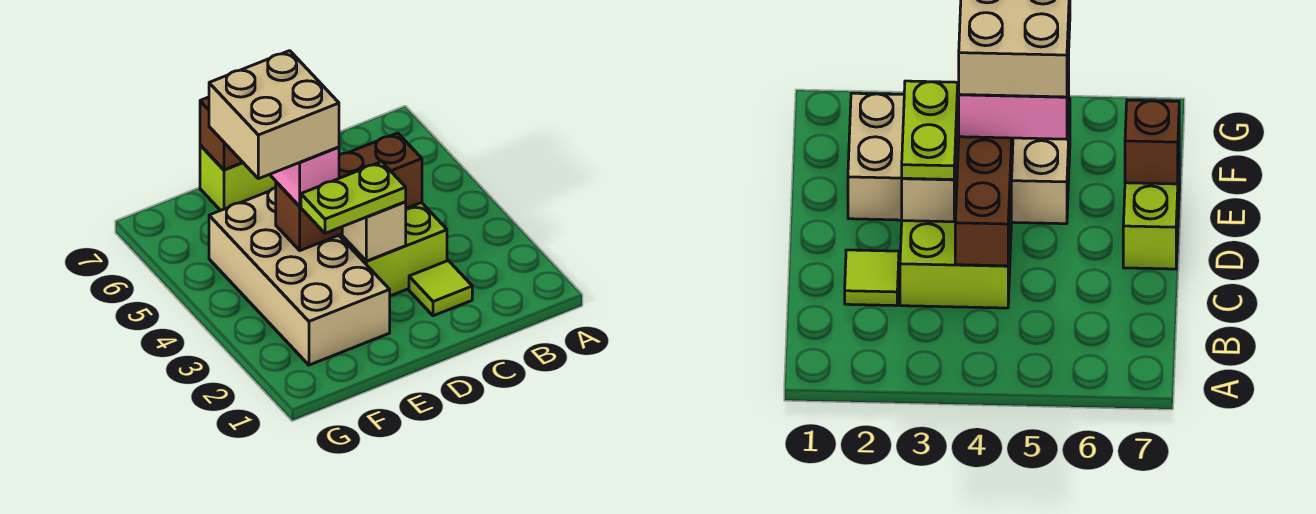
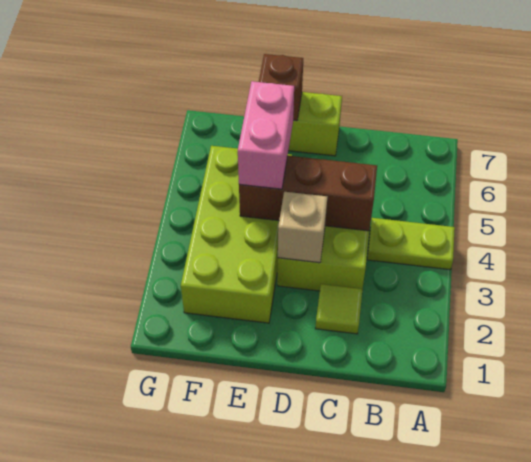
lime plate D3:E3 level 3 -> lime plate A4:B4 level 1
tan brick E2:F5 level 1 -> lime brick E2:F5 level 1
tan brick E4:F5 level 4 -> none

